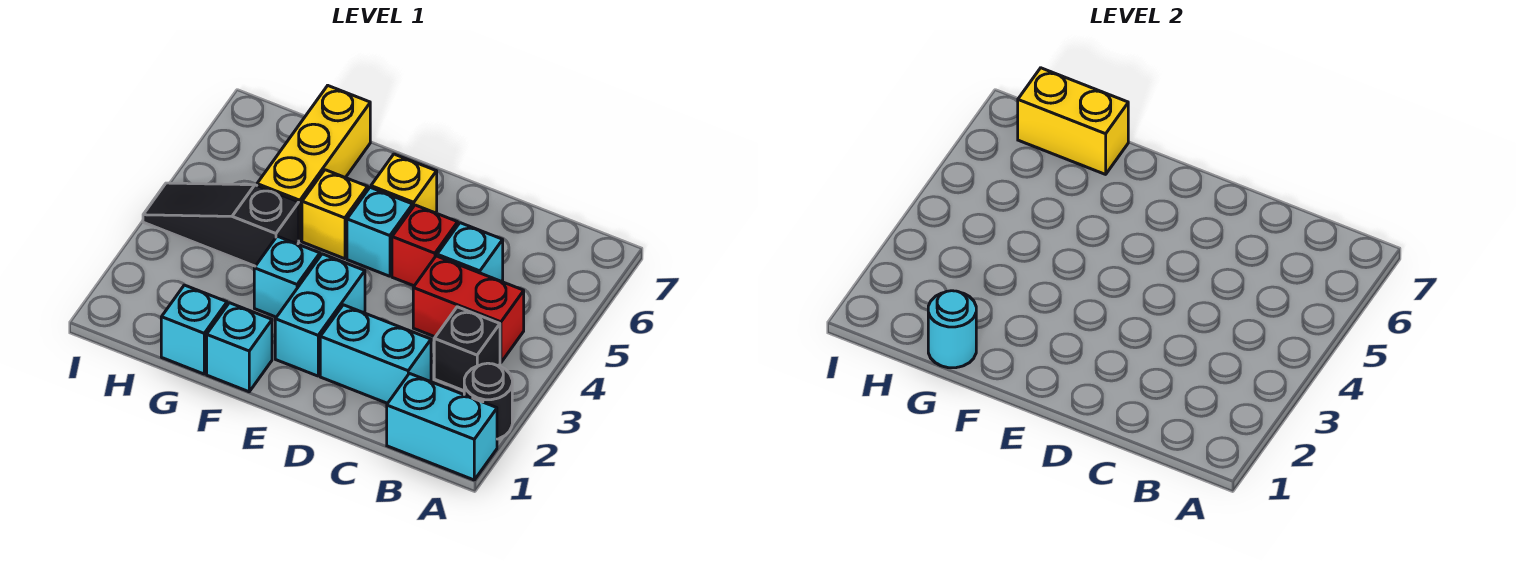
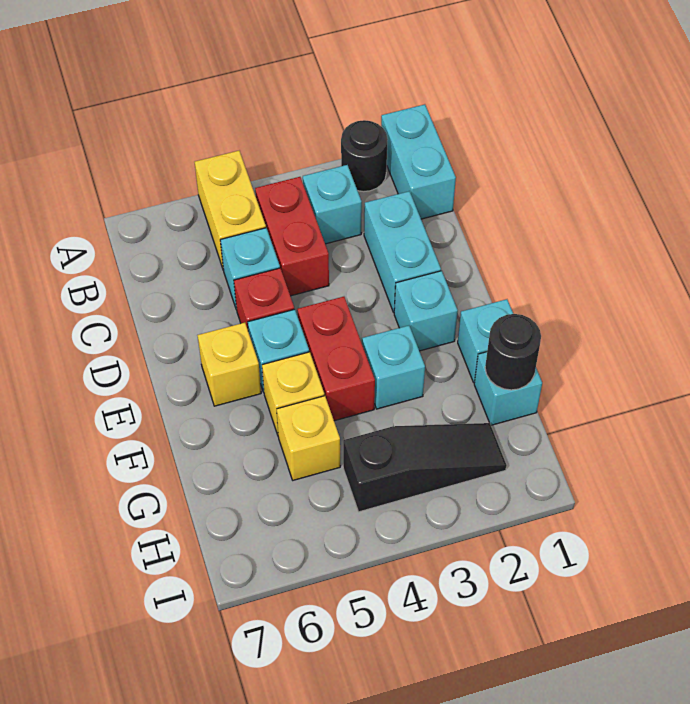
black brick B3 level 1 -> cyan brick B3 level 1
cyan brick E2:E3 level 1 -> cyan brick E2 level 1
none -> red brick E4:F4 level 1
cyan round brick G1 level 2 -> black round brick G1 level 2
black slope G4:I4 level 1 top G -> black slope H2:H4 level 1 top 4
yellow brick G5:G7 level 1 -> yellow brick G5 level 1
yellow brick G7:H7 level 2 -> yellow brick A5:B5 level 1

